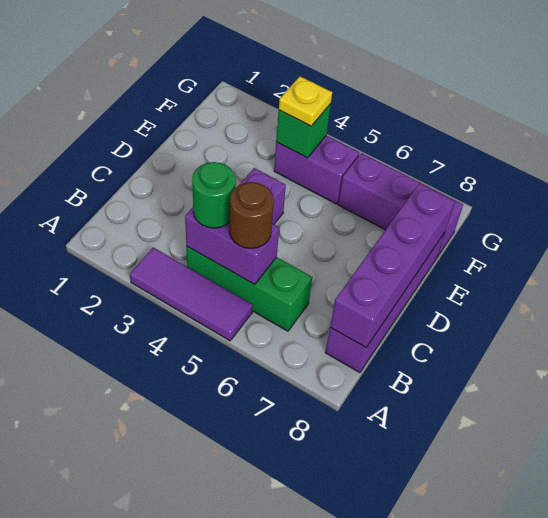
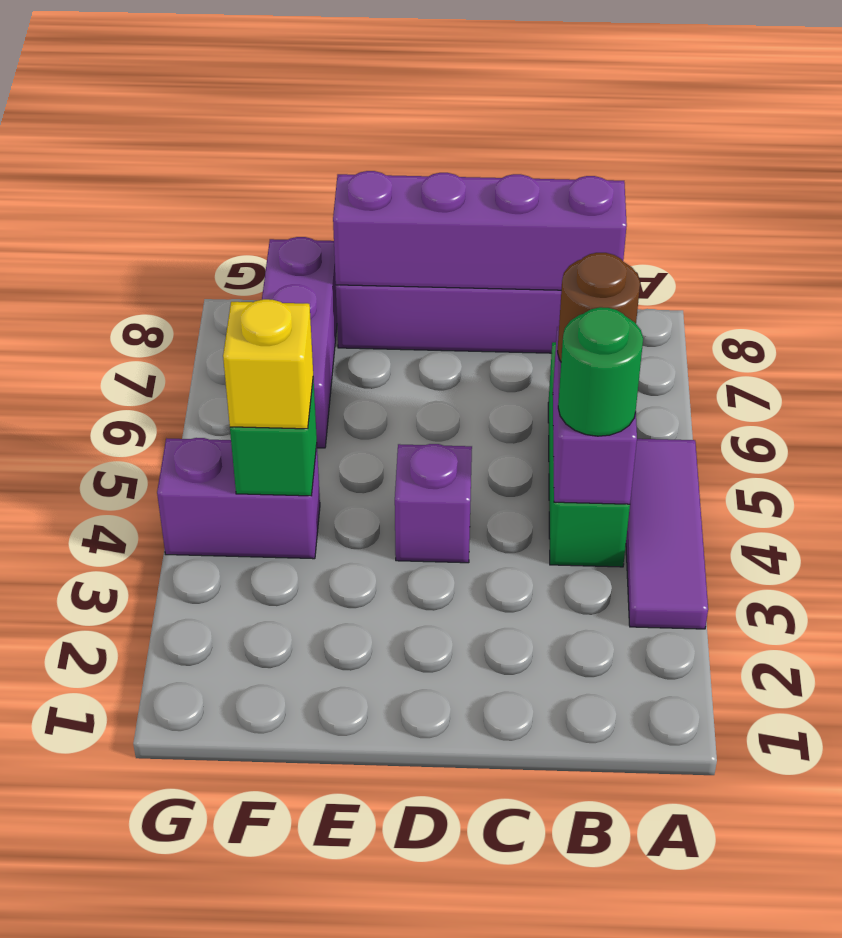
purple brick F4:F5 level 1 -> purple brick F4:G4 level 1
yellow plate F4 level 3 -> yellow brick F4 level 3

